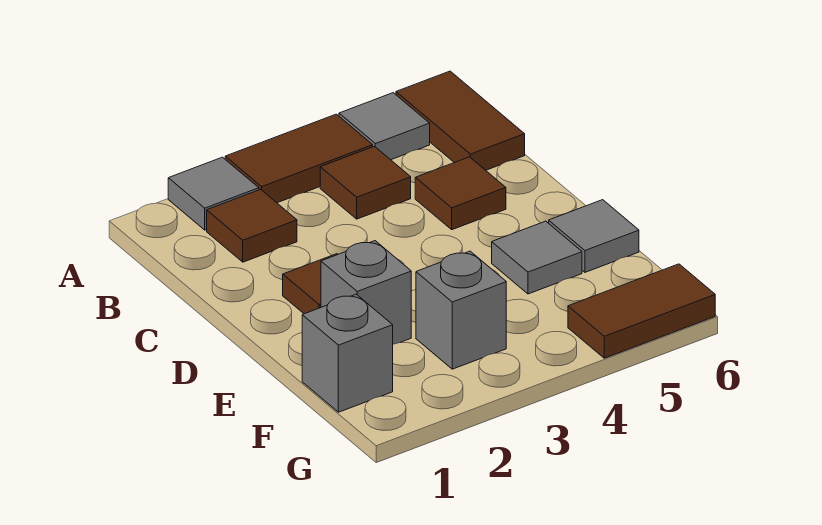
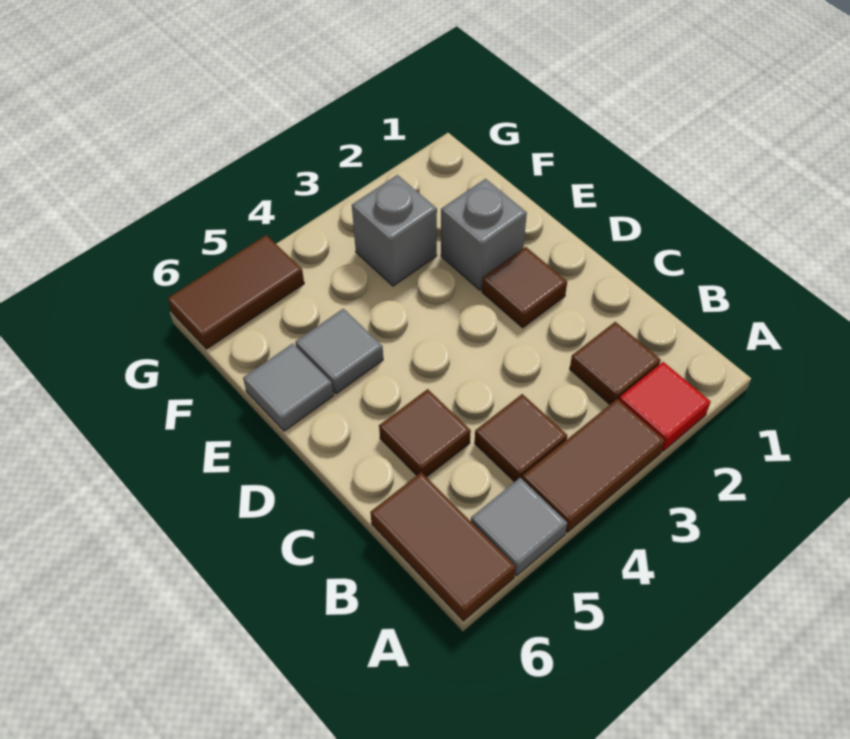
grey tile A2 level 1 -> red tile A2 level 1
grey brick F1 level 1 -> none

